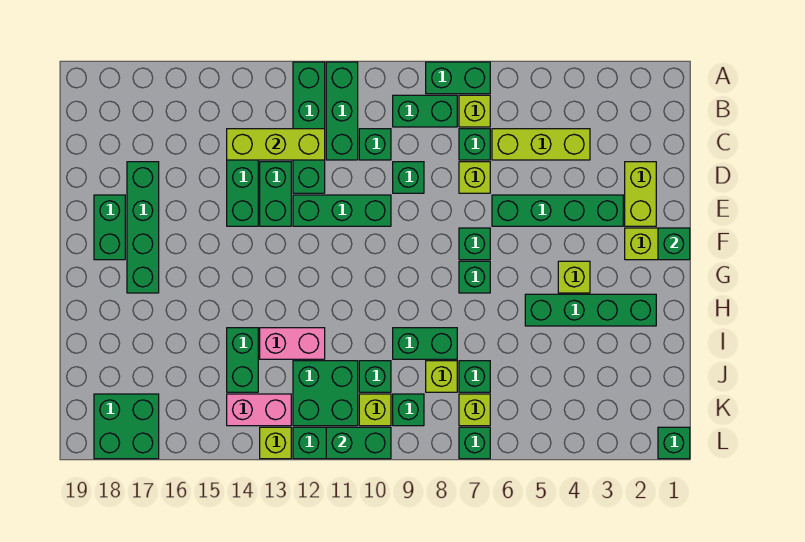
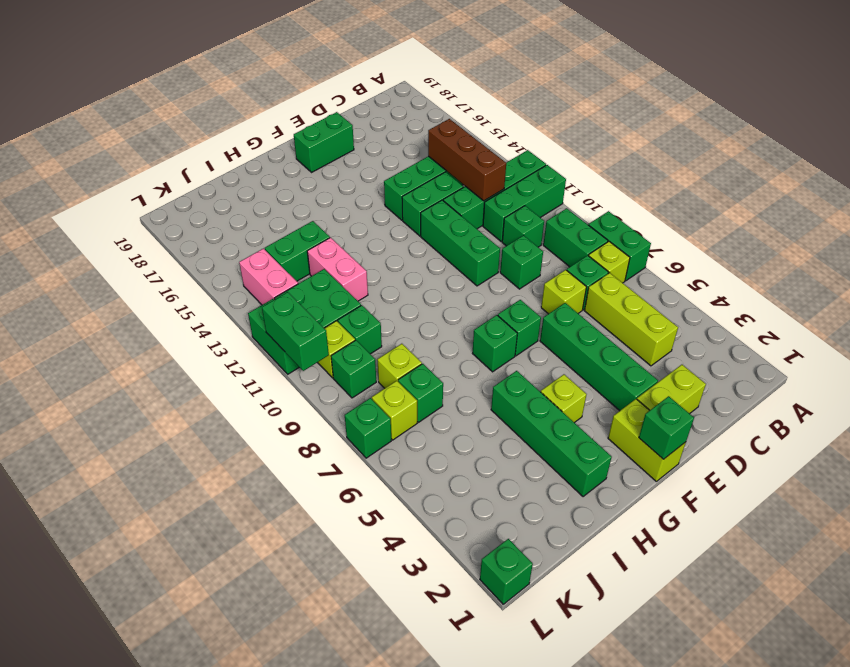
lime brick C12:C14 level 2 -> brown brick C12:C14 level 2
green brick D17:G17 level 1 -> none
green brick I8:I9 level 1 -> none
green brick K17:L18 level 1 -> none
lime brick L13 level 1 -> none

